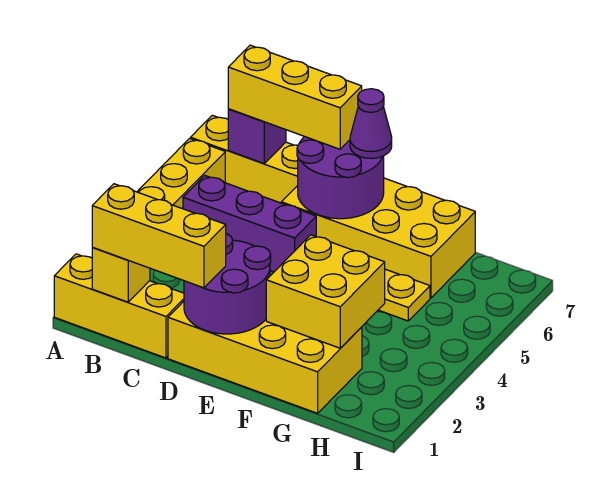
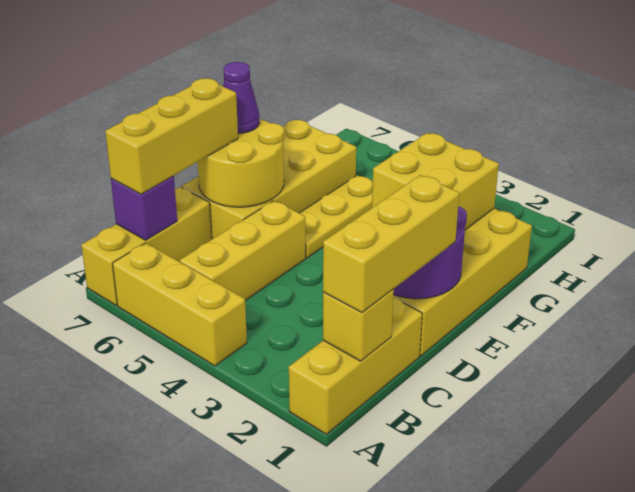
purple brick B5:D5 level 1 -> yellow brick B5:D5 level 1
purple round brick D6:E7 level 2 -> yellow round brick D6:E7 level 2

